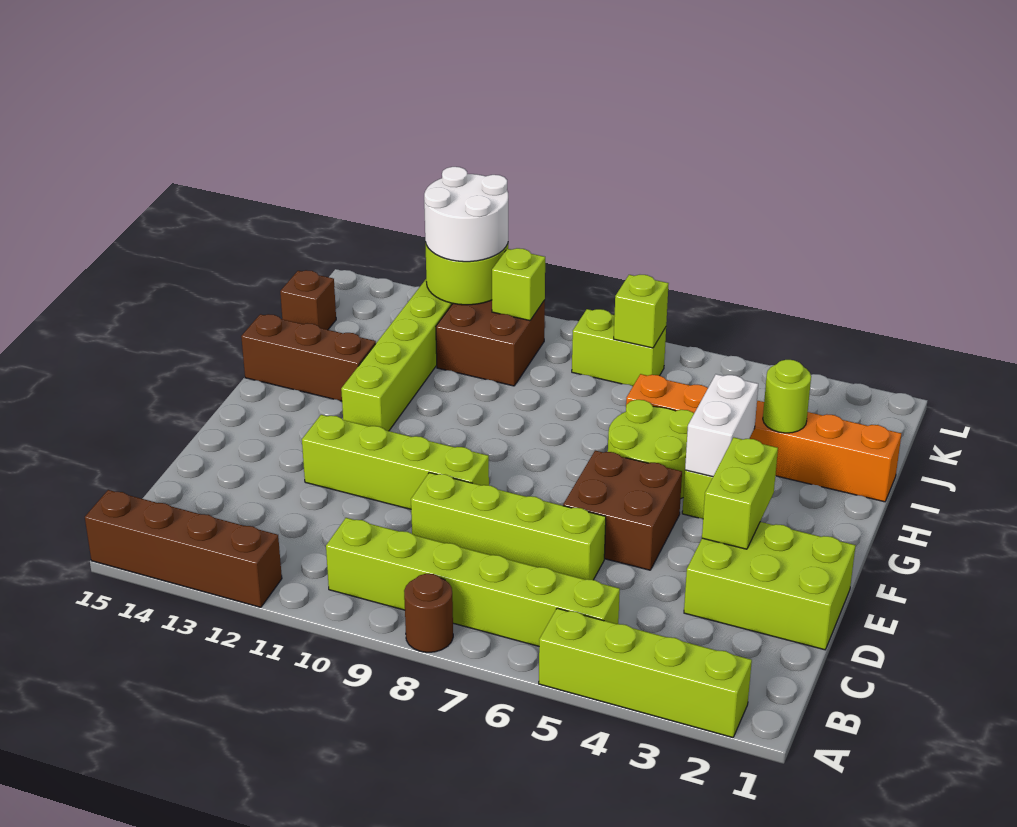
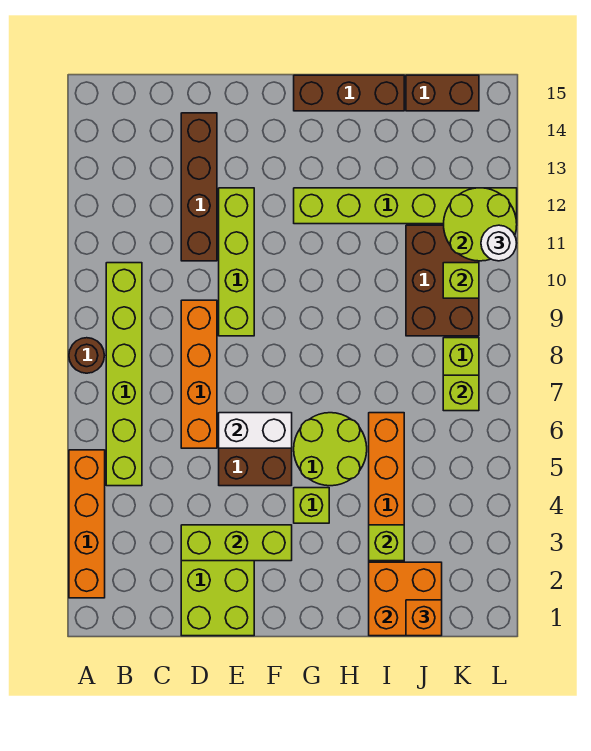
lime brick A2:A5 level 1 -> orange brick A2:A5 level 1
brown brick A12:A15 level 1 -> brown brick D11:D14 level 1
lime brick D6:D9 level 1 -> orange brick D6:D9 level 1
lime brick E3:F3 level 2 -> lime brick D3:F3 level 2
white brick G4:H4 level 2 -> white brick E6:F6 level 2
brown brick H13:H15 level 1 -> brown brick G15:I15 level 1
none -> orange brick I1:J2 level 2
lime round brick I3 level 2 -> lime brick I3 level 2
none -> orange brick J1 level 3
brown brick J10:K11 level 1 -> brown brick J9:K11 level 1
brown brick J15 level 1 -> brown brick J15:K15 level 1
white round brick K11:L12 level 3 -> white round brick L11 level 3

